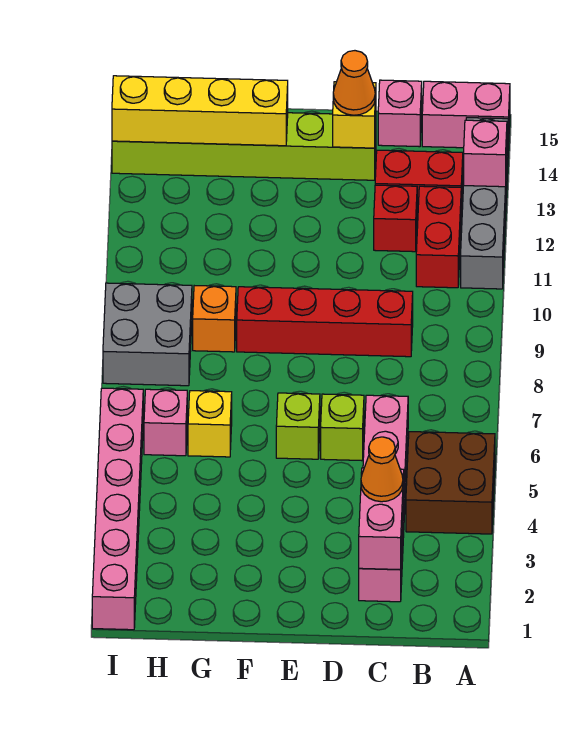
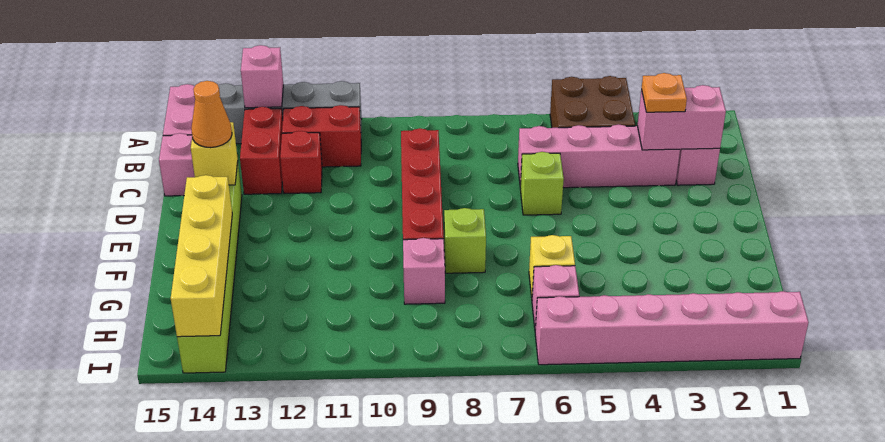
orange cone C3 level 3 -> orange plate C3 level 3
lime brick E6 level 1 -> lime brick F8 level 1
orange brick G9 level 1 -> pink brick G9 level 1
grey brick H8:I9 level 1 -> none

